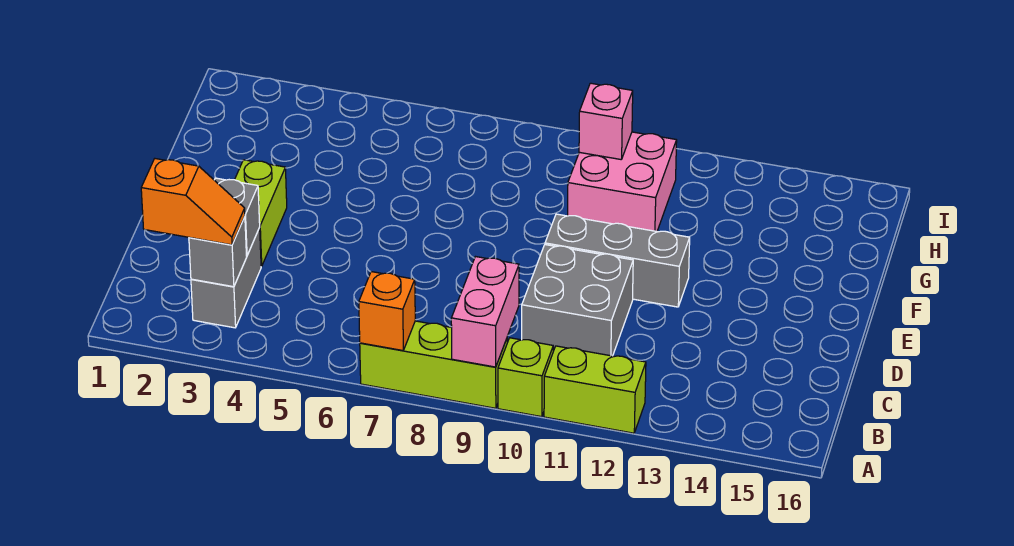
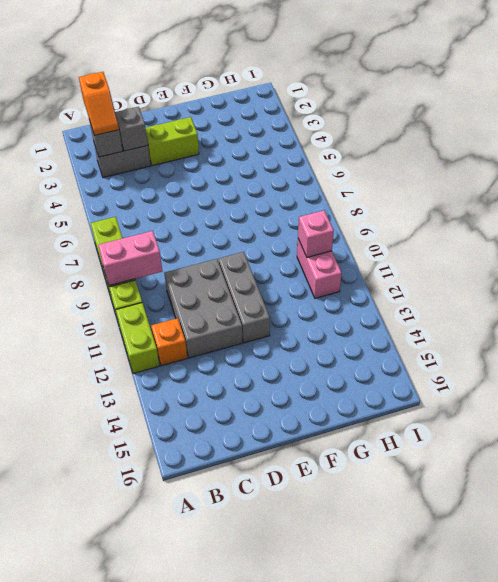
orange brick A7 level 2 -> orange brick B12 level 1
grey brick C10:D11 level 1 -> grey brick C10:D12 level 1
pink brick G10:H11 level 1 -> pink brick H10:H11 level 1

